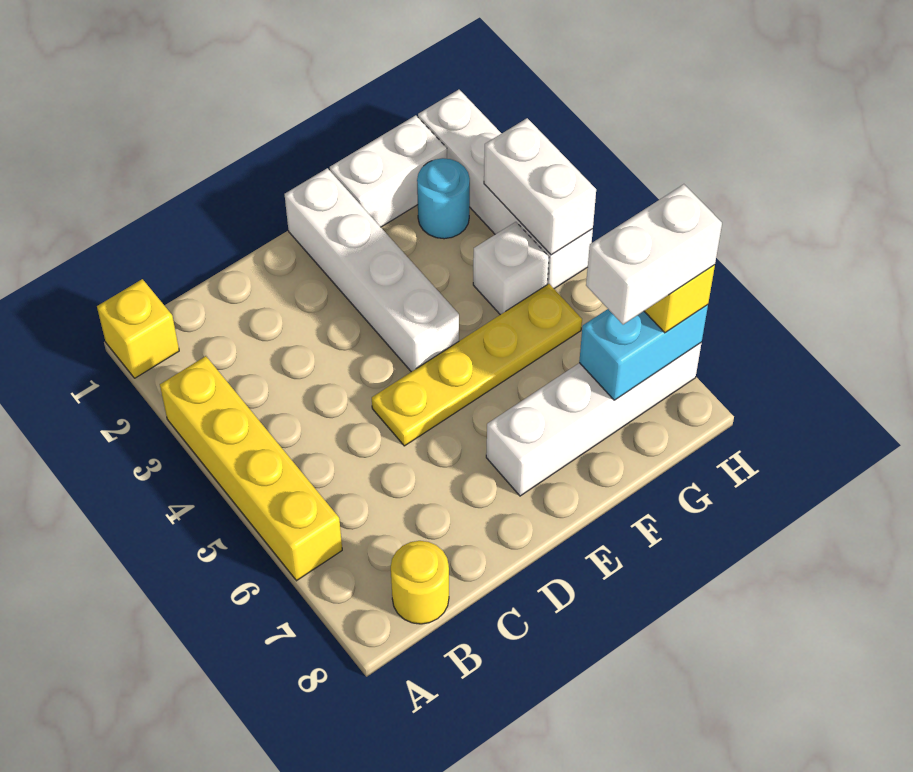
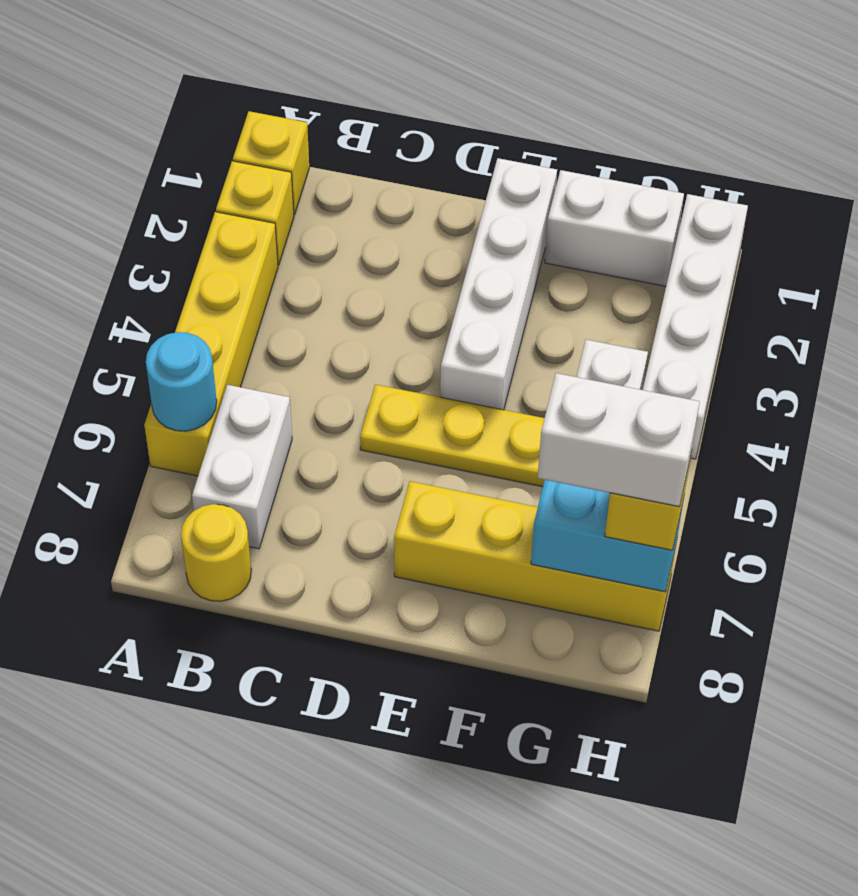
none -> yellow brick A2 level 1
white brick E7:H7 level 1 -> yellow brick E7:H7 level 1
cyan round brick G2 level 1 -> cyan round brick A6 level 2
white brick H3:H4 level 2 -> white brick B6:B7 level 1

